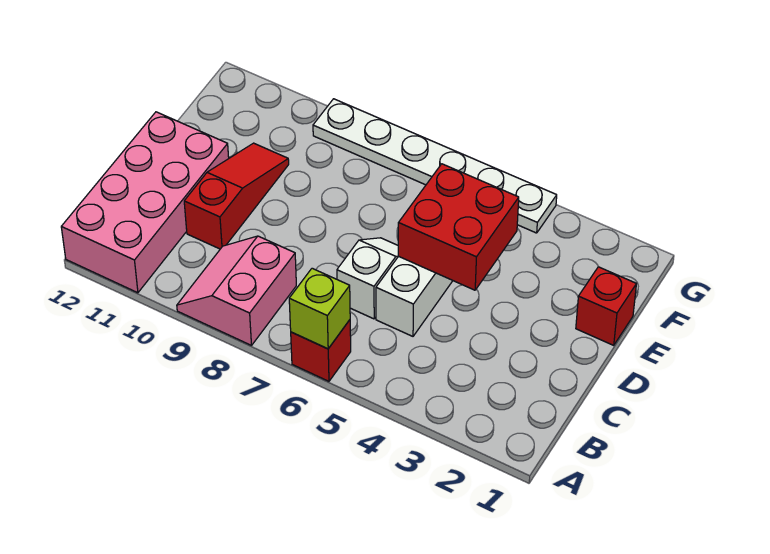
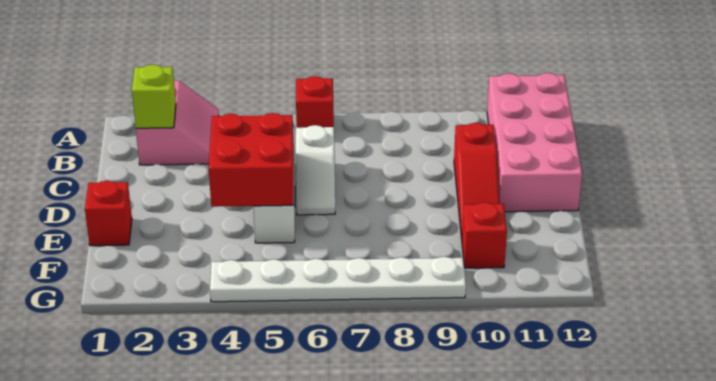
lime brick A6 level 2 -> lime brick B2 level 2
pink slope A8:B9 level 1 top 8 -> pink slope A2:B3 level 1 top 2
none -> red brick F10 level 1

